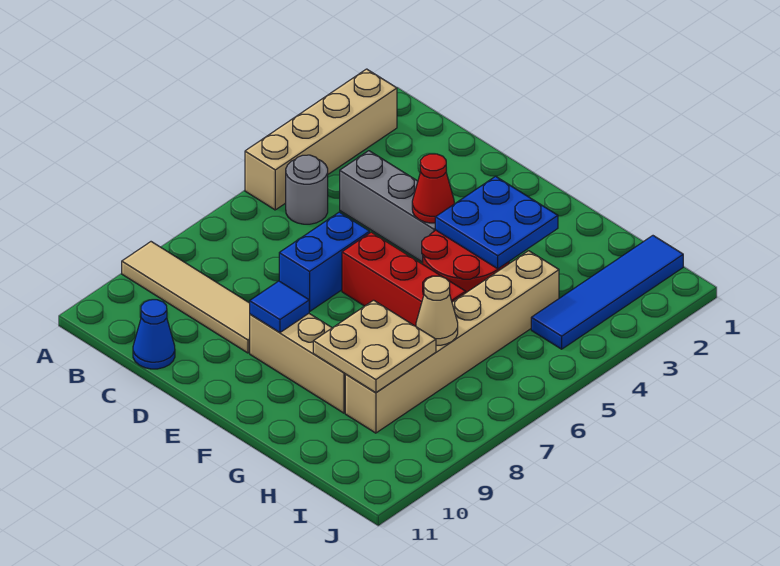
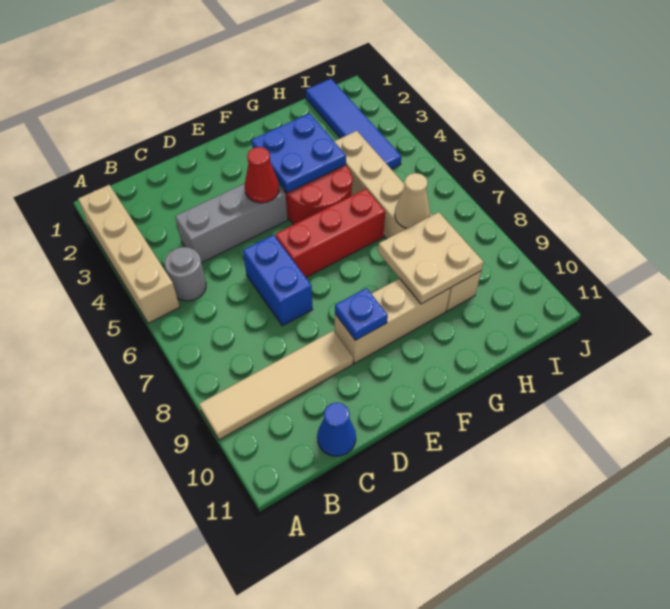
blue tile E9 level 2 -> blue plate E9 level 2

